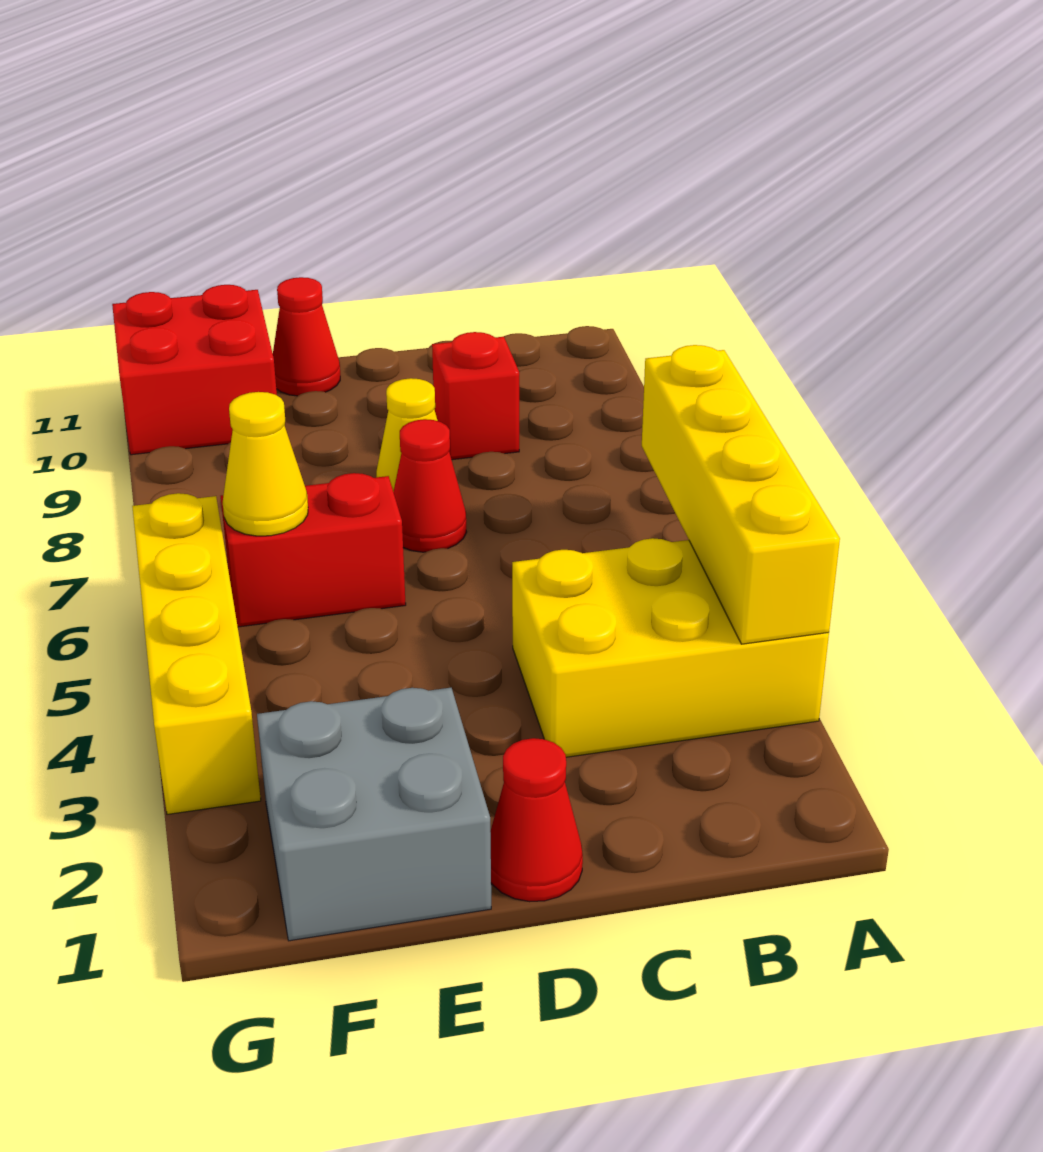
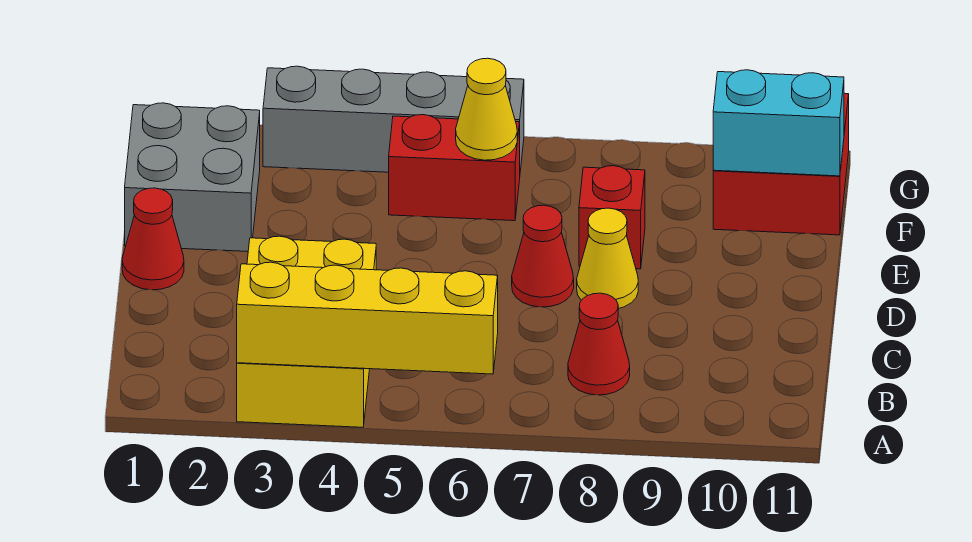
red brick C9 level 1 -> red brick E8 level 1
red brick E6:F6 level 1 -> red brick F5:F6 level 1
red cone E11 level 1 -> red cone B8 level 1
none -> cyan brick F10:F11 level 2
yellow brick G3:G6 level 1 -> grey brick G3:G6 level 1

